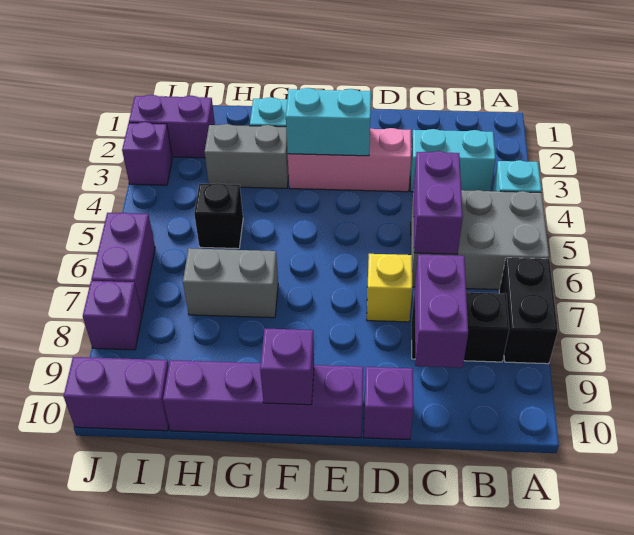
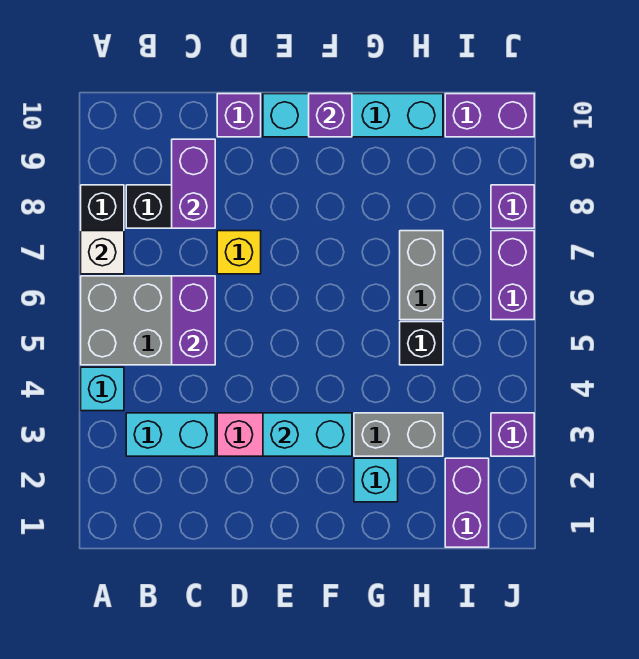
none -> white brick A7 level 2
purple brick E10:H10 level 1 -> cyan brick E10:H10 level 1
grey brick G7:H7 level 1 -> grey brick H6:H7 level 1
purple brick I2:J2 level 1 -> purple brick I1:I2 level 1

